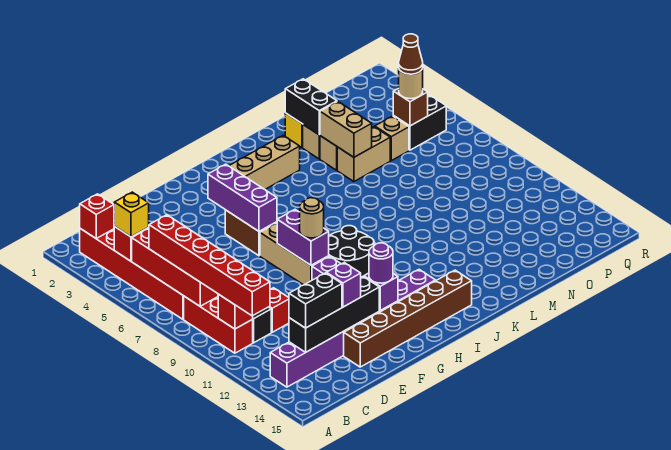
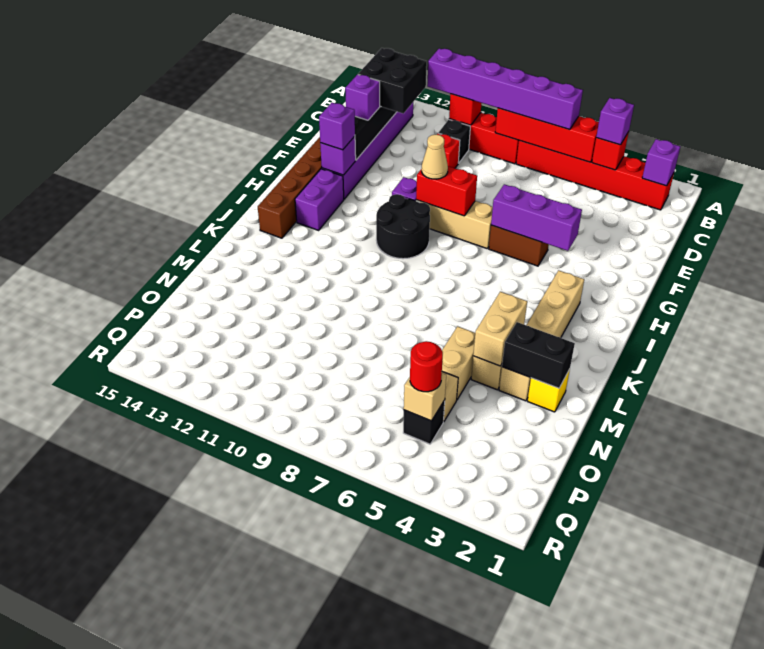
red brick B2 level 2 -> purple brick B2 level 2
yellow brick B4 level 3 -> purple brick B4 level 3
red brick B6:B11 level 3 -> purple brick B6:B11 level 3
black brick C13:D13 level 3 -> black brick C12:D13 level 3
purple brick G8:G9 level 2 -> red brick G8:G9 level 2
tan round brick G9 level 3 -> tan cone G9 level 3
purple round brick G13 level 3 -> purple brick G13 level 3
tan brick M4:M5 level 2 -> tan brick L4:M4 level 2
black brick P5:Q5 level 1 -> black brick P5 level 1
brown brick P5 level 2 -> tan brick P5 level 2
tan round brick P5 level 3 -> red round brick P5 level 3
brown cone P5 level 4 -> none

